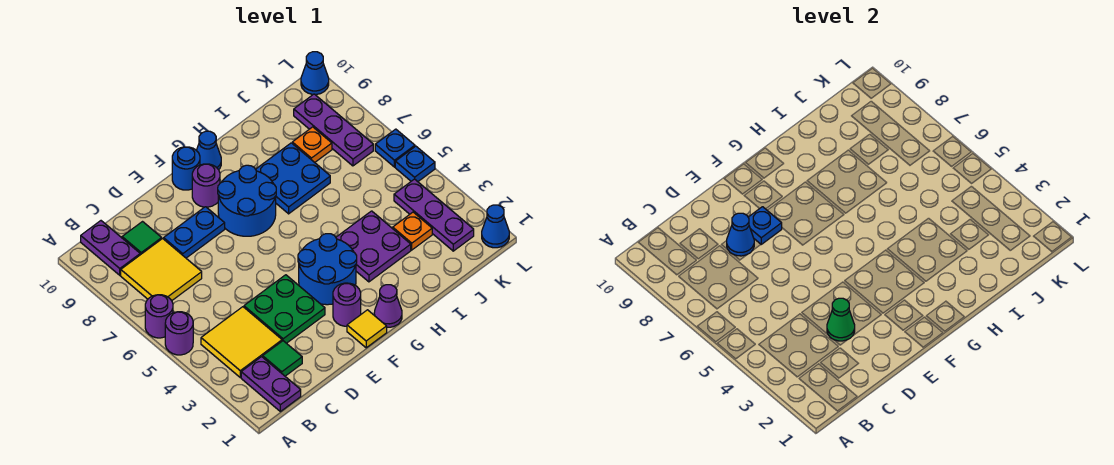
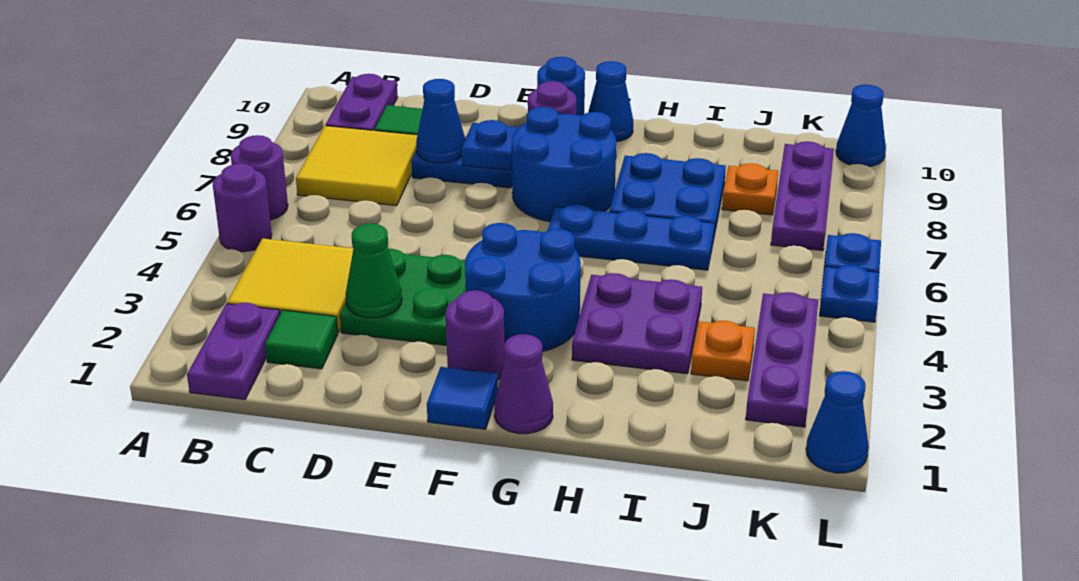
yellow tile F1 level 1 -> blue tile F1 level 1
none -> blue plate G6:I6 level 1

